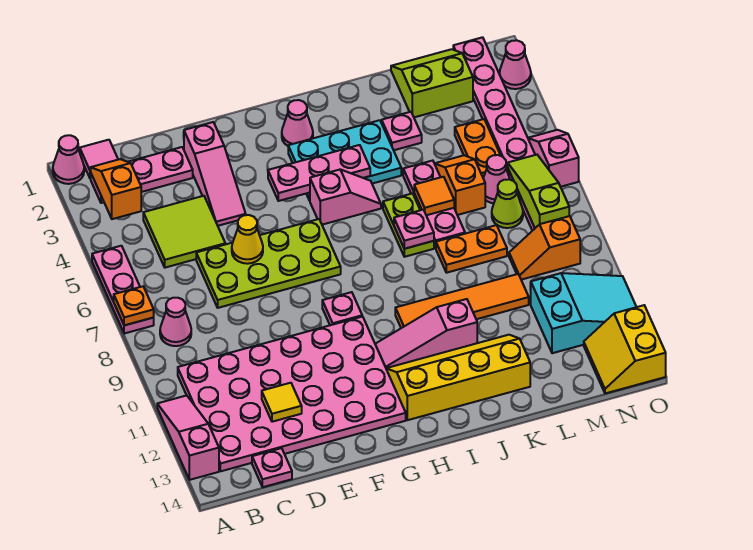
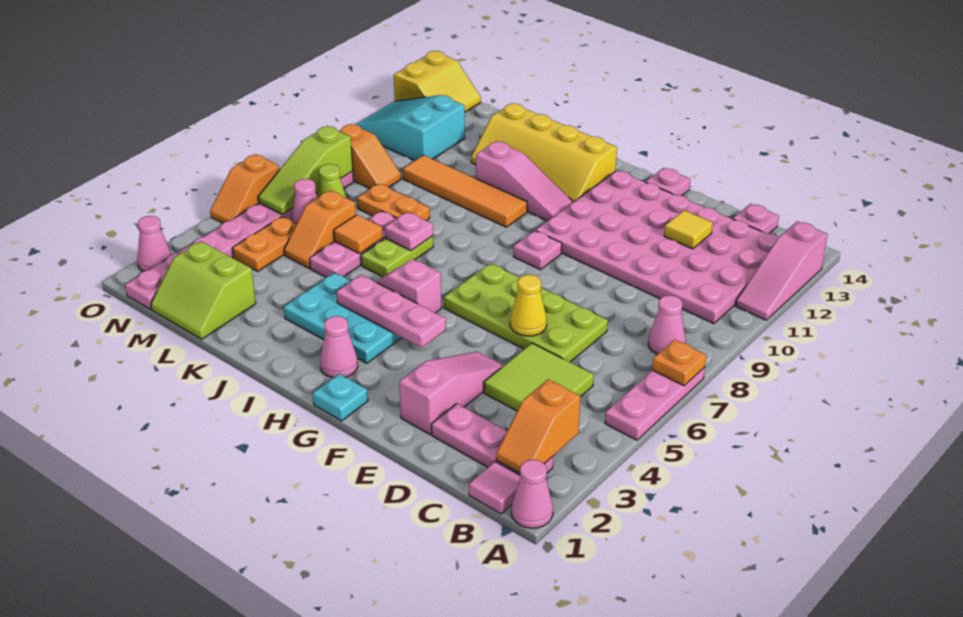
none -> cyan plate G1 level 1
pink plate K3 level 1 -> pink plate F14 level 1
pink slope O5:O6 level 1 top 6 -> orange slope O5:O6 level 1 top 6

